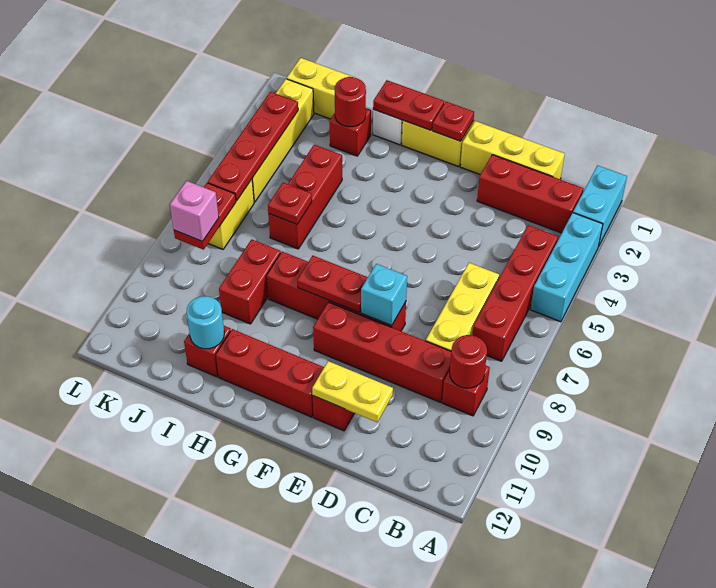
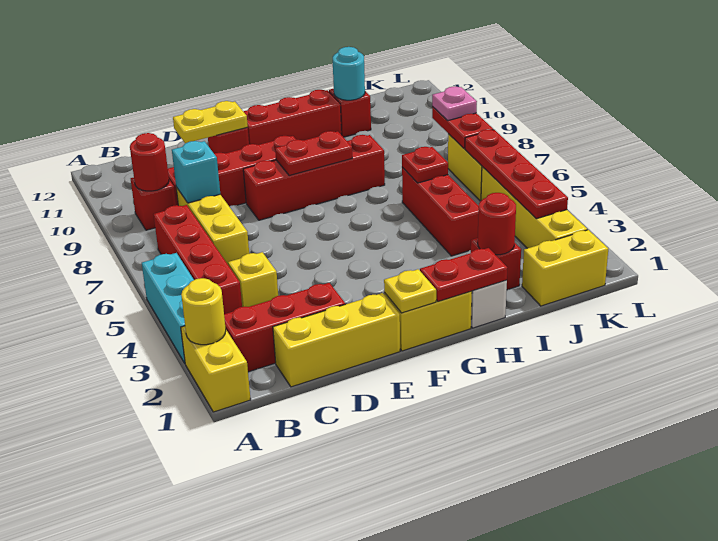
cyan brick A1:A2 level 1 -> yellow brick A1:A2 level 1
none -> yellow round brick A2 level 2
none -> yellow brick C4 level 1
cyan brick E8 level 2 -> cyan brick C8 level 2
red plate F1 level 2 -> yellow plate F1 level 2
red brick I8:I9 level 1 -> none
pink brick K8 level 3 -> pink plate K8 level 3

